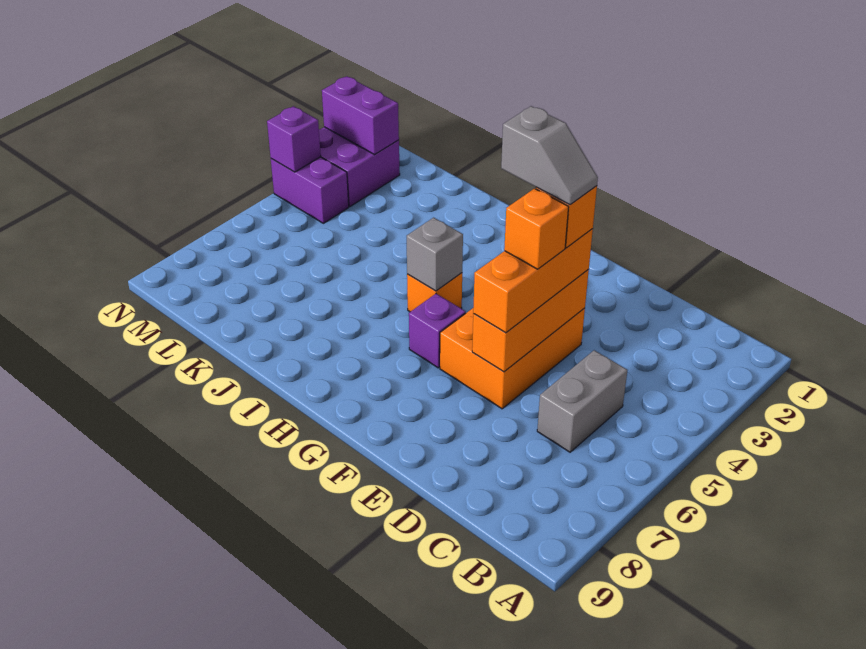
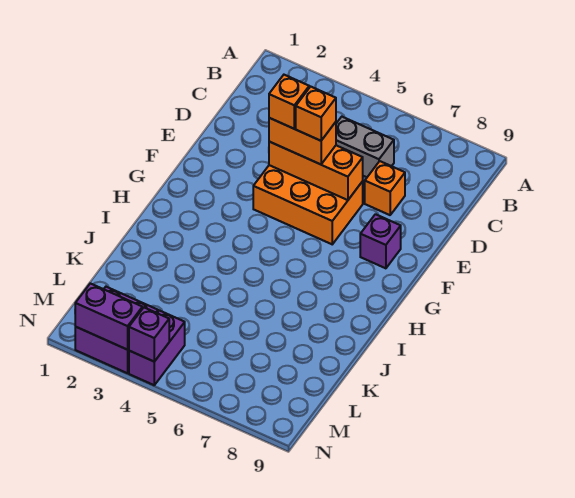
orange brick E4:E6 level 3 -> orange brick E4:E5 level 3
grey slope E4:F4 level 5 top F -> none
purple brick G6 level 1 -> purple brick F8 level 1
orange brick H5 level 1 -> orange brick D7 level 1
grey brick H5 level 2 -> none
purple brick M2:N2 level 2 -> purple brick N2:N3 level 2

